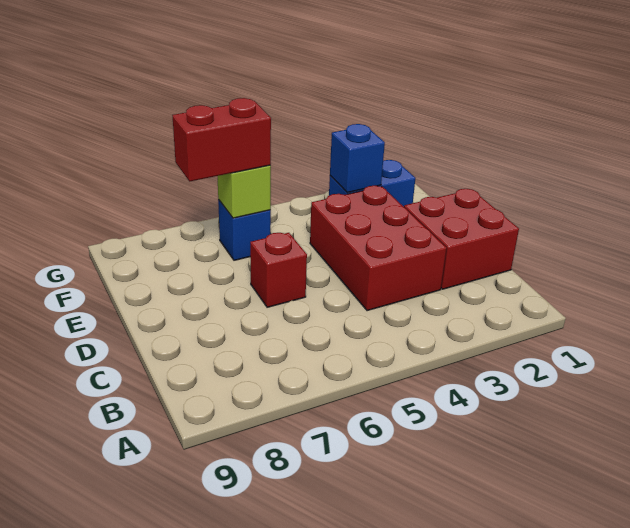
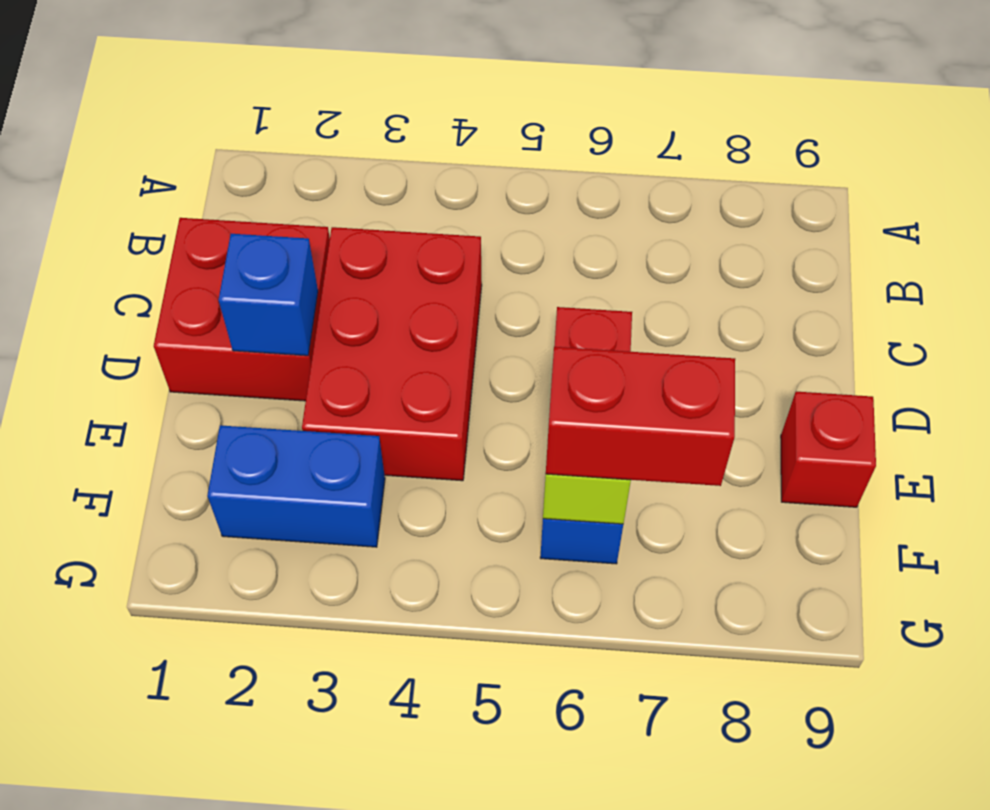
none -> red brick E9 level 1
blue brick F3 level 2 -> blue brick D2 level 2

